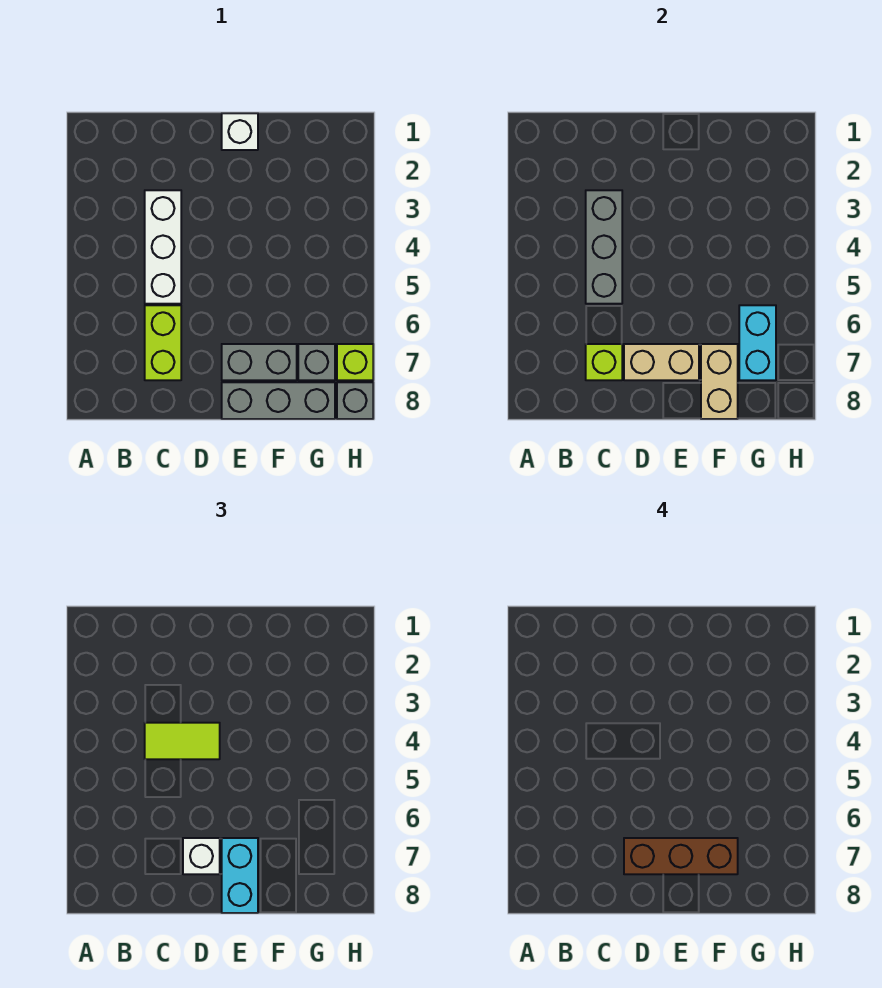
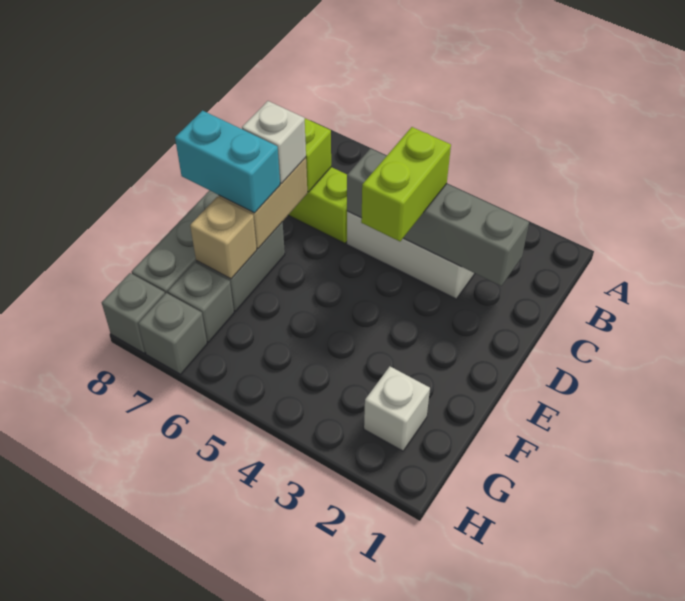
grey brick C3:C5 level 2 -> grey brick C2:C5 level 2
lime tile C4:D4 level 3 -> lime brick C4:D4 level 3
brown brick D7:F7 level 4 -> none
white brick E1 level 1 -> white brick G2 level 1
tan brick F7:F8 level 2 -> tan brick F7 level 2
cyan brick G6:G7 level 2 -> none
lime brick H7 level 1 -> grey brick H7 level 1

